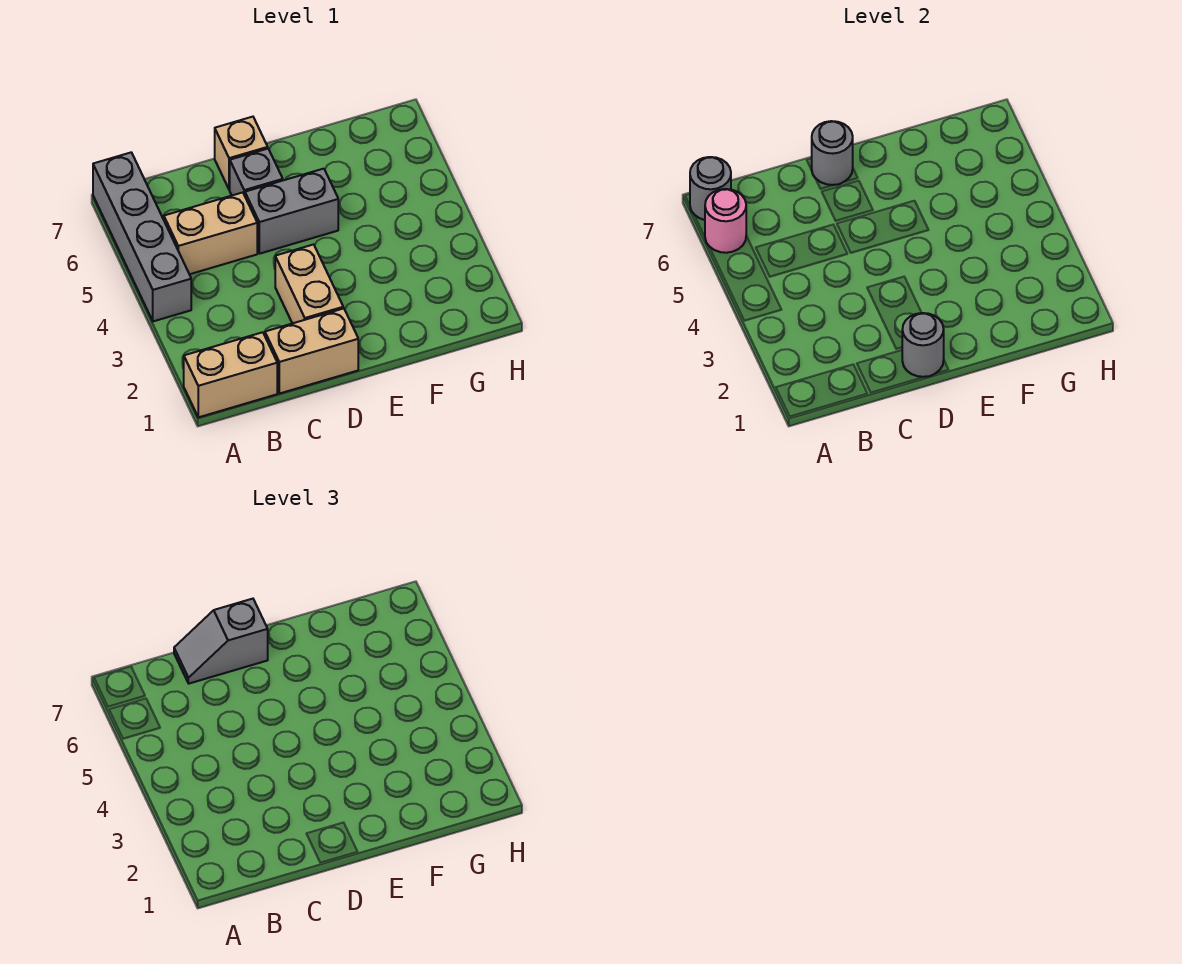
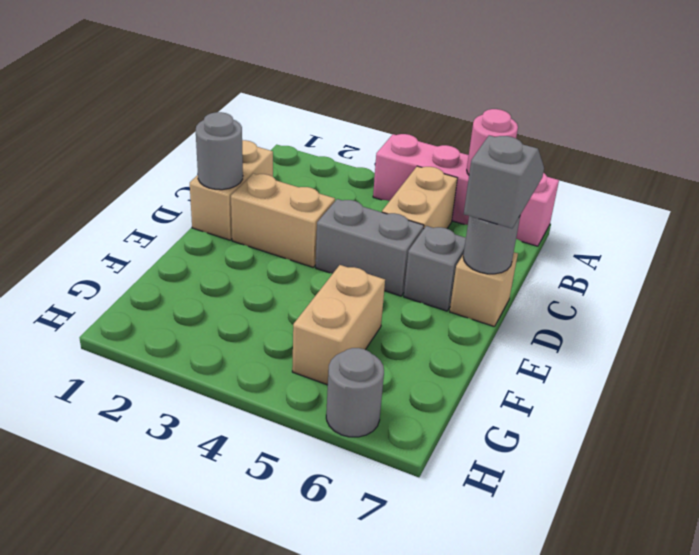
tan brick A1:B1 level 1 -> tan brick F5:G5 level 1
grey brick A4:A7 level 1 -> pink brick A4:A7 level 1
grey round brick A7 level 2 -> grey round brick H6 level 1
grey brick D5:E5 level 1 -> grey brick D4:D5 level 1

